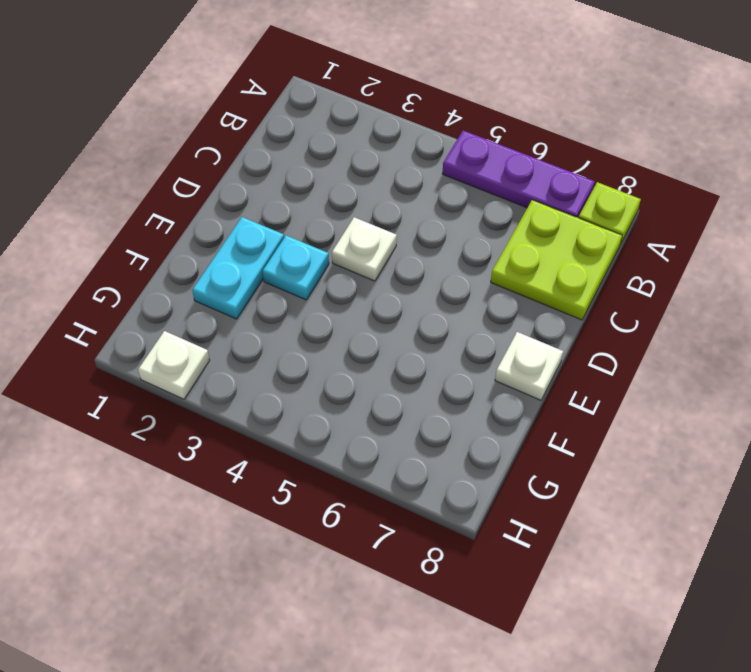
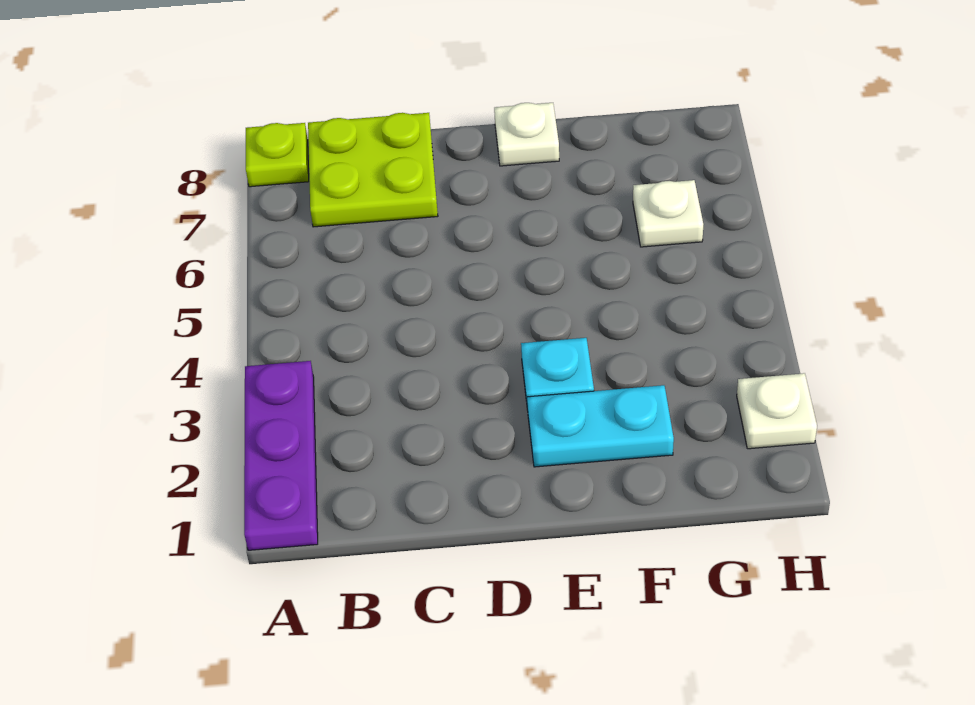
purple plate A5:A7 level 1 -> purple plate A1:A3 level 1
white plate D4 level 1 -> white plate G6 level 1

